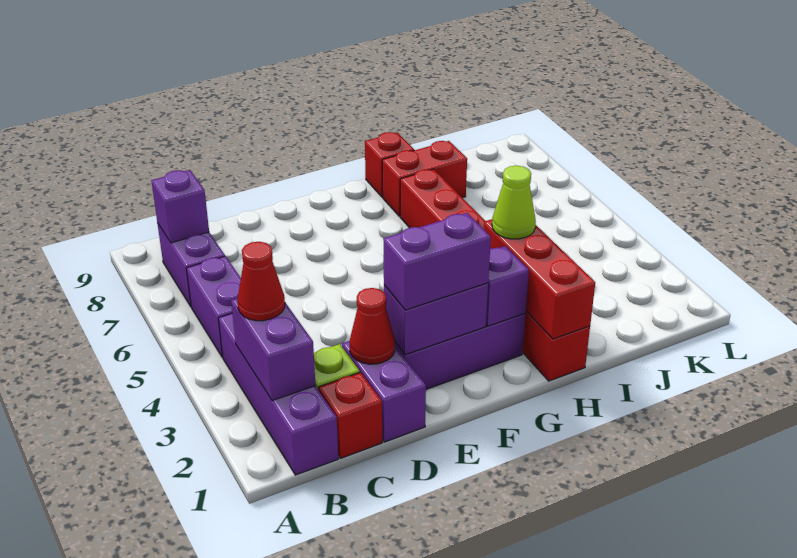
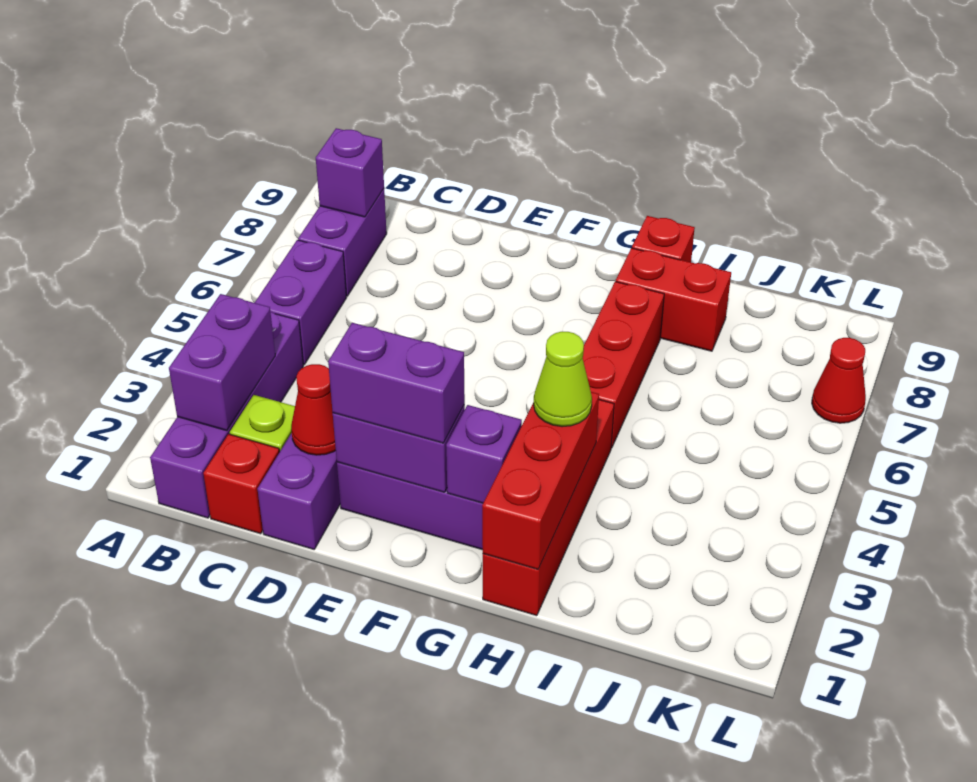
red cone B3 level 3 -> red cone L7 level 1

